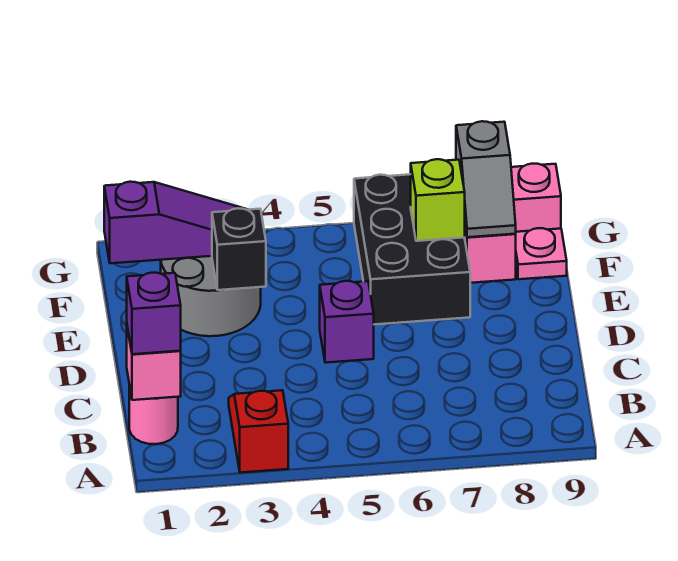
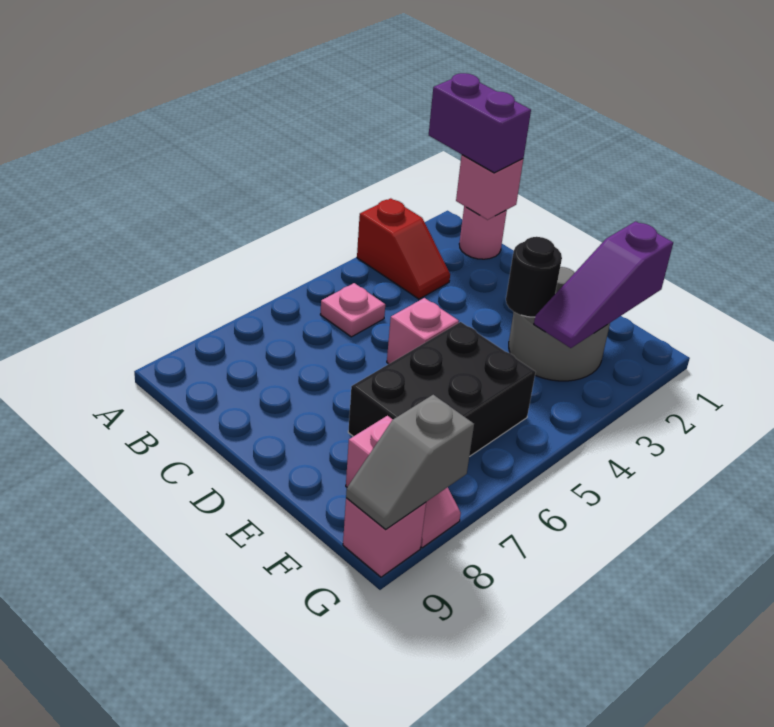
purple brick B1 level 3 -> purple brick A1:B1 level 3
purple brick D5 level 1 -> pink brick D5 level 1
black brick E3 level 2 -> black round brick E3 level 2
black brick E6:G7 level 1 -> black brick E5:F7 level 1
lime brick F7 level 2 -> none
grey slope F8:G8 level 2 top G -> grey slope G8:G9 level 2 top 8
pink plate F9 level 1 -> pink plate B5 level 1

